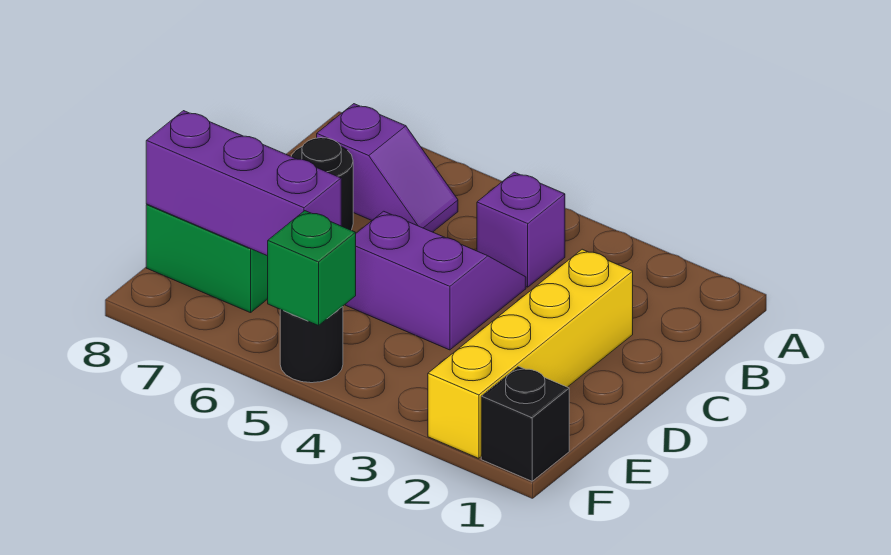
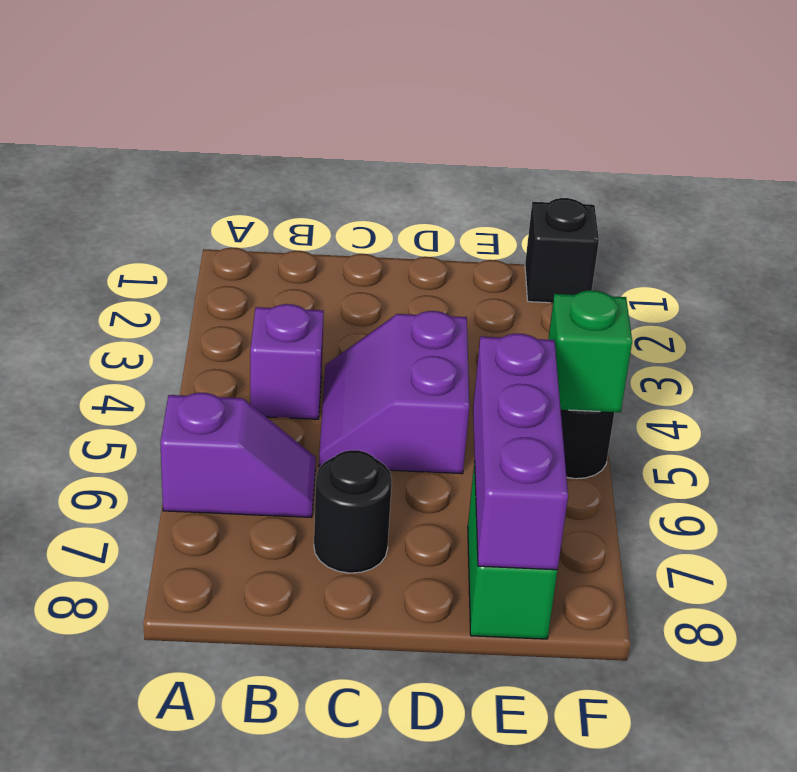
purple slope B6:B7 level 1 top 7 -> purple slope A6:B6 level 1 top A
yellow brick C2:F2 level 1 -> none

